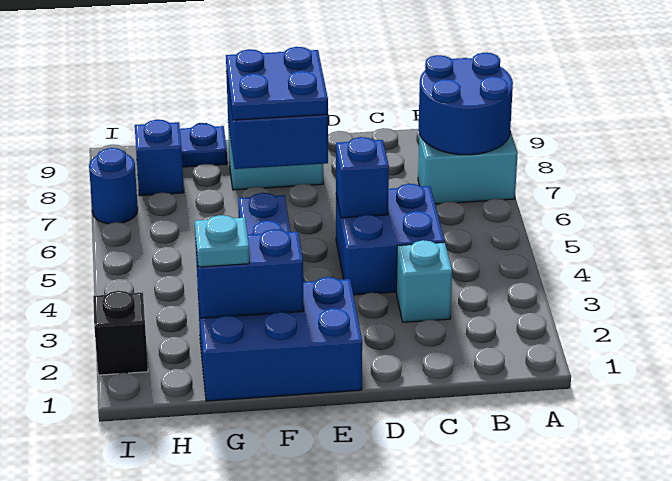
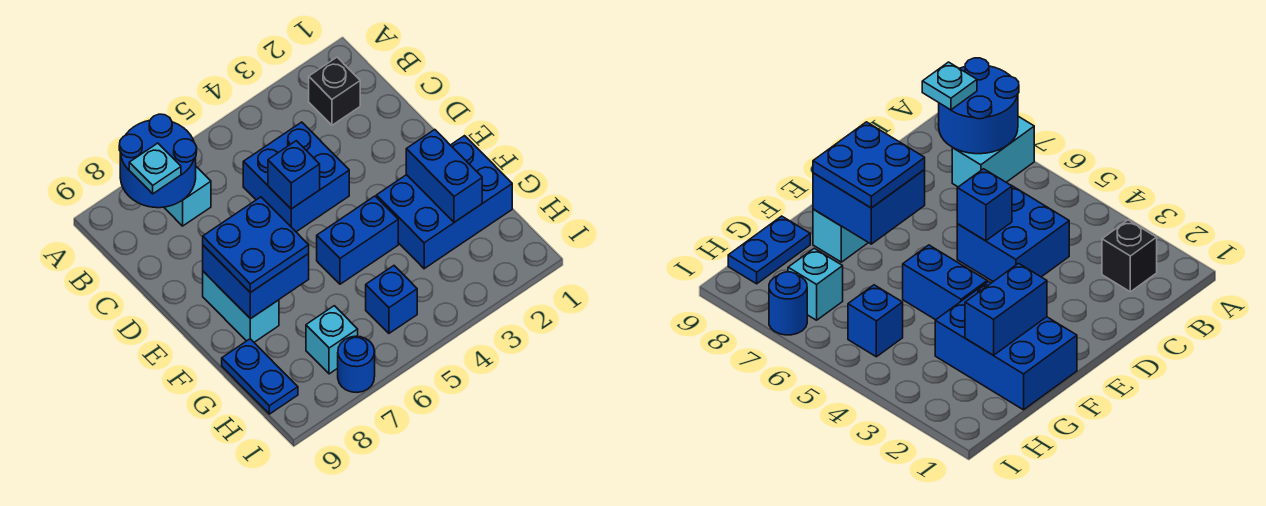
cyan brick C3 level 1 -> cyan brick H7 level 1
blue brick E1:G2 level 1 -> blue brick F1:G3 level 1
cyan plate G2 level 3 -> cyan plate B8 level 3
blue brick H8 level 1 -> blue brick H5 level 1
black brick I2 level 1 -> black brick B2 level 1

